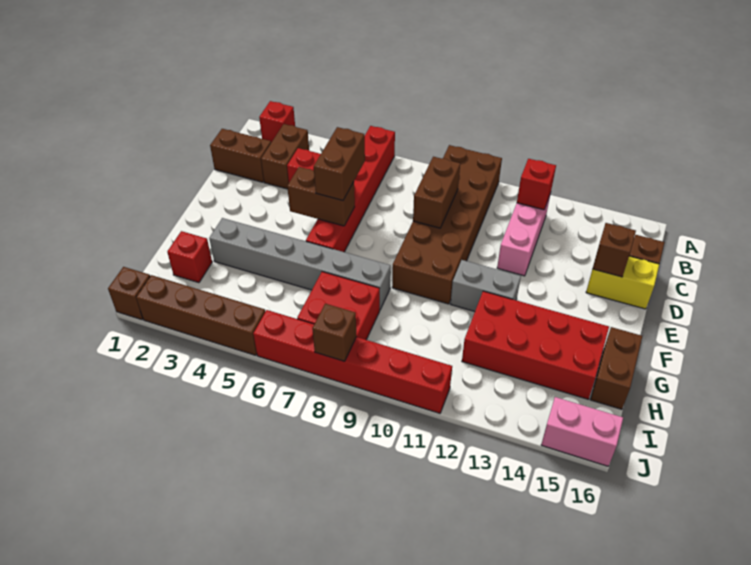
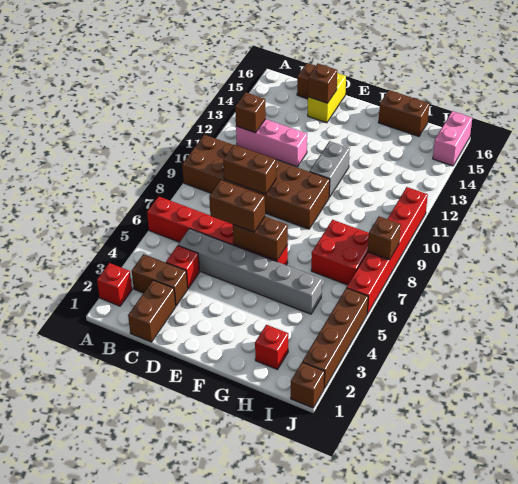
red brick B12 level 2 -> brown brick B12 level 2
brown brick E5:E6 level 2 -> brown brick E6:F6 level 2
grey brick G3:G8 level 1 -> grey brick C5:H5 level 1
red brick G12:H15 level 1 -> none

